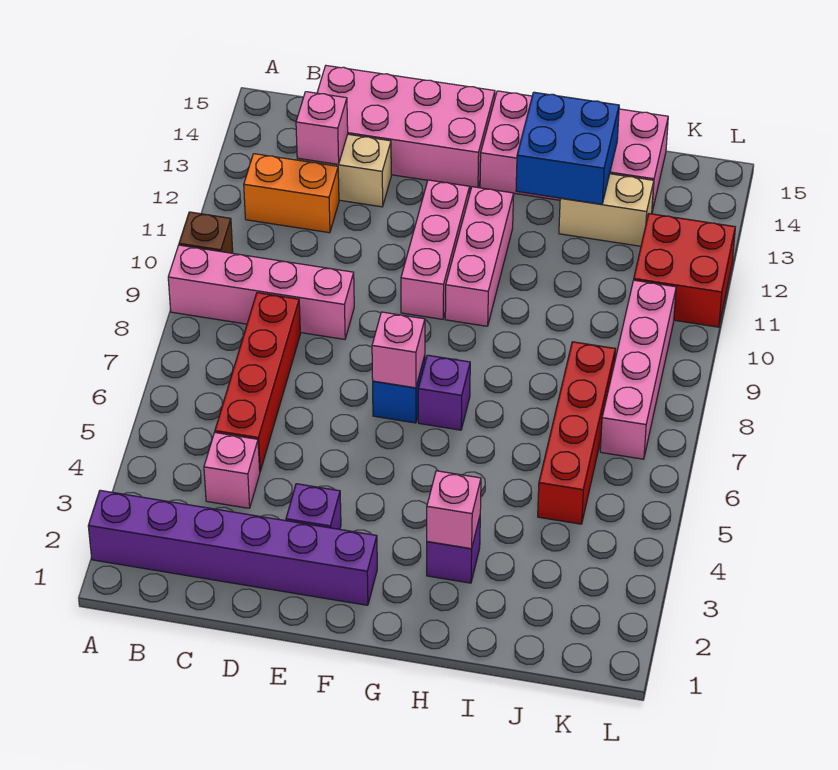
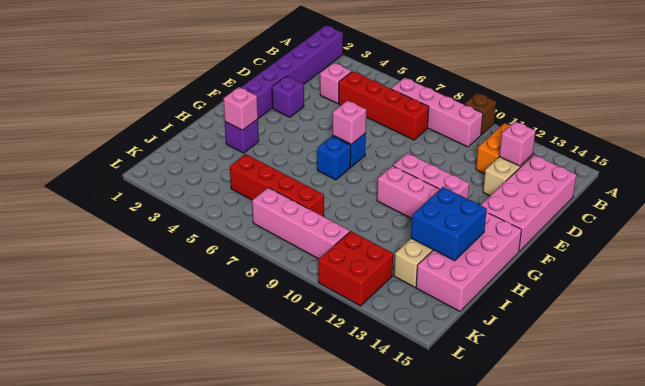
pink brick A9:D9 level 1 -> pink brick B7:B10 level 1
purple brick G7 level 1 -> blue brick G7 level 1

